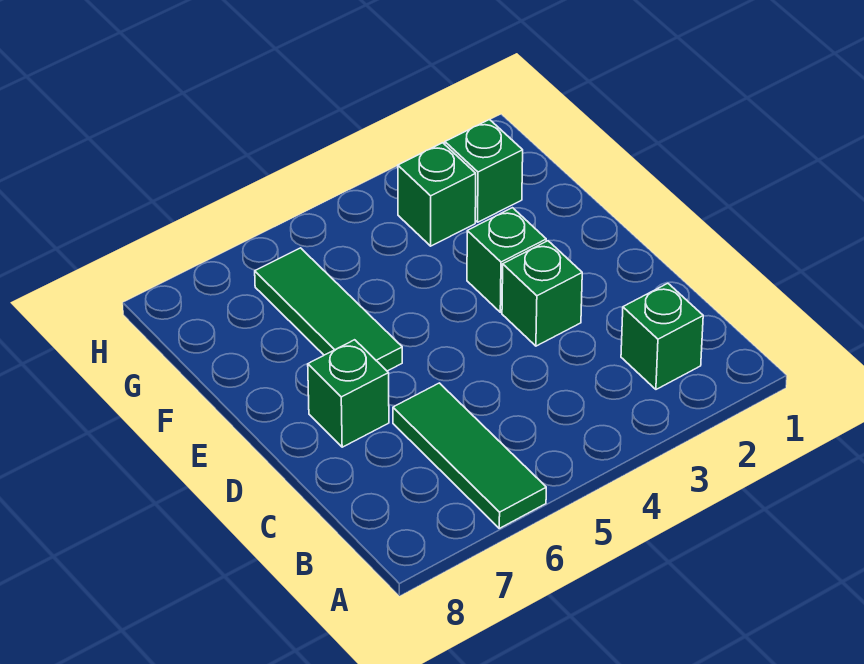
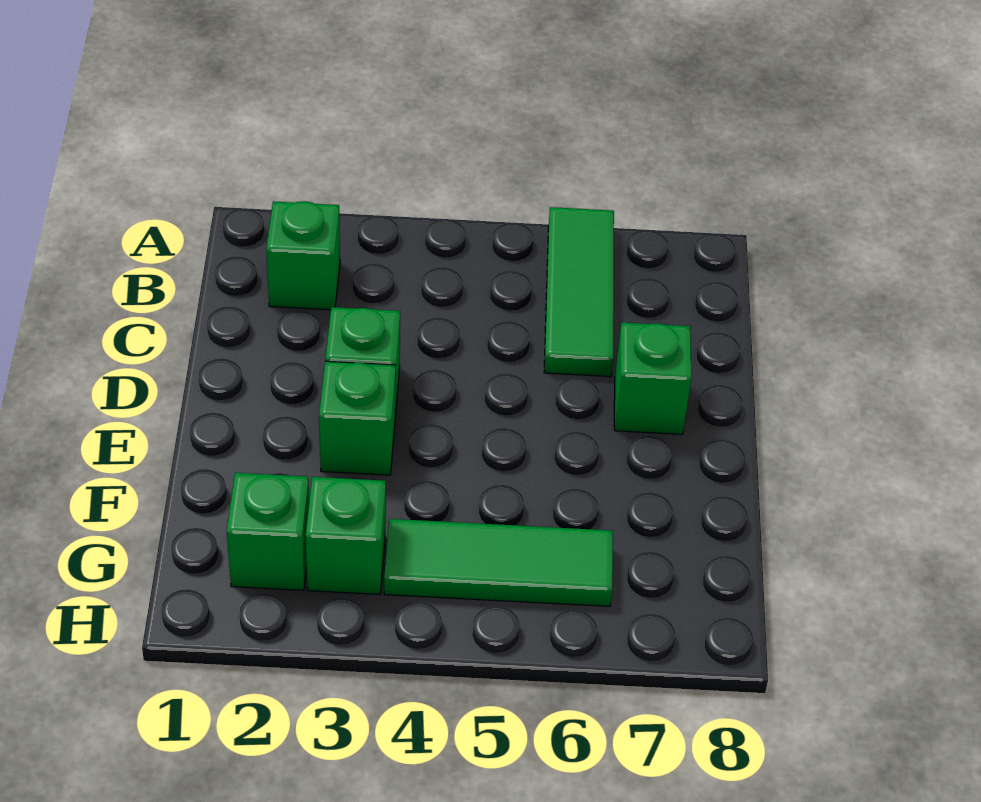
green tile E6:G6 level 1 -> green tile G4:G6 level 1

